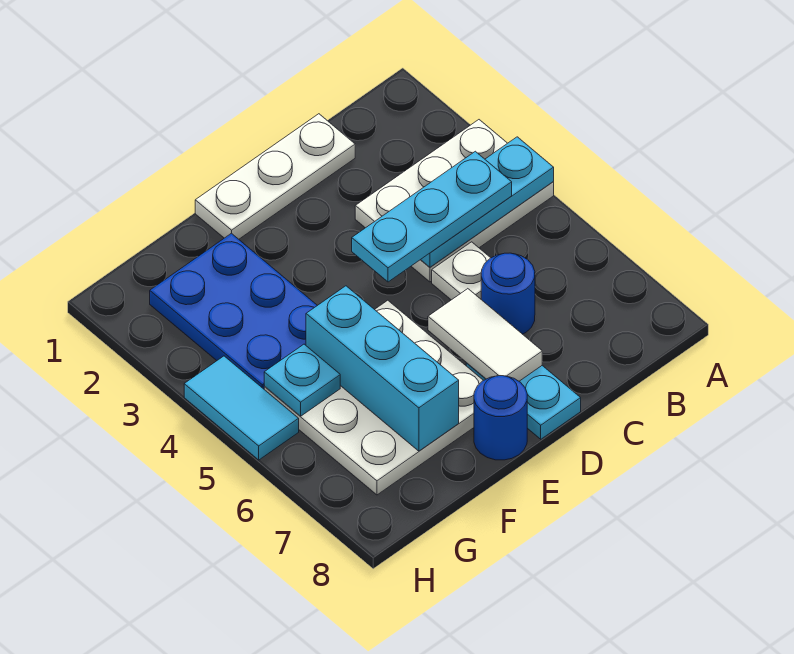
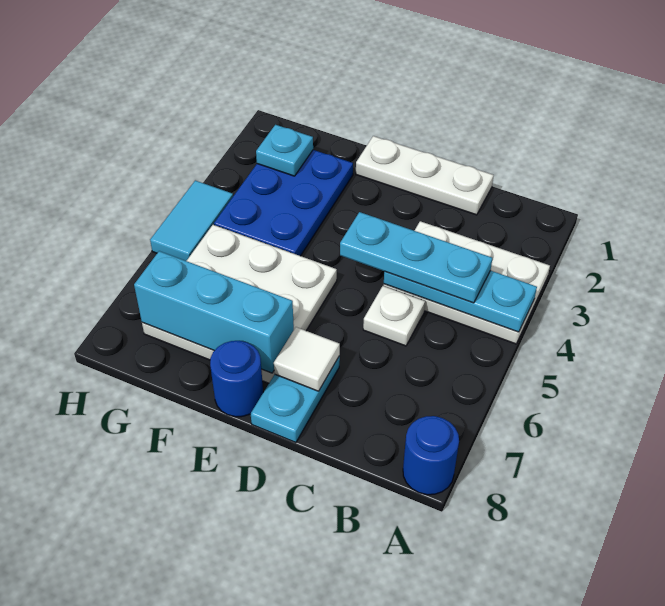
blue round brick C6 level 1 -> blue round brick A8 level 1
white tile D6:D7 level 2 -> white tile D7 level 2
cyan brick F5:F7 level 2 -> cyan brick E7:G7 level 2
cyan plate G5 level 2 -> cyan plate G2 level 2

